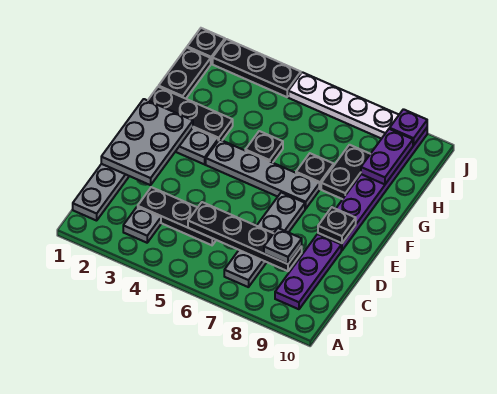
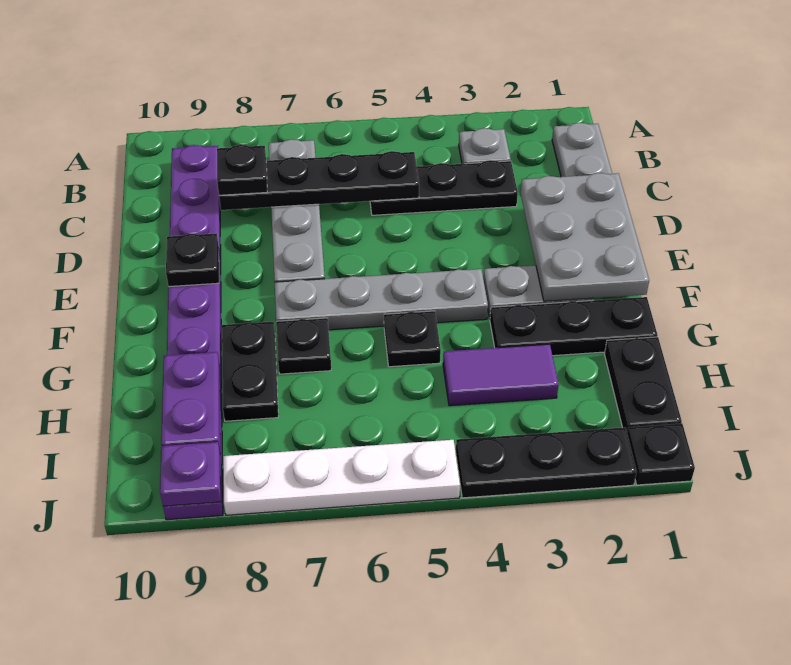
grey plate C8 level 3 -> black plate C8 level 3
none -> purple tile H3:H4 level 1

